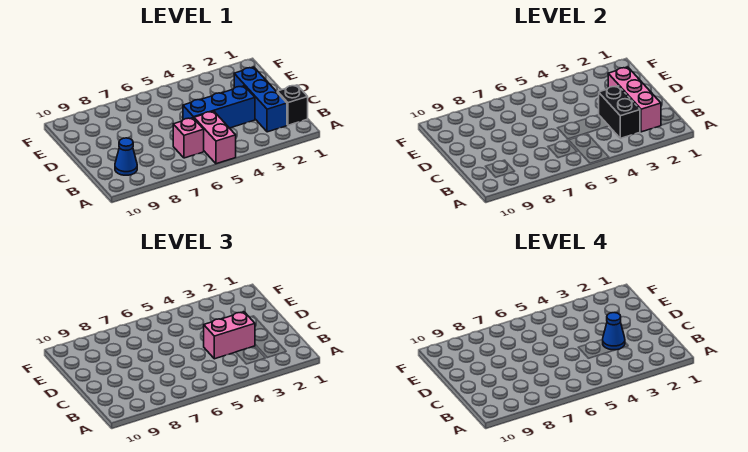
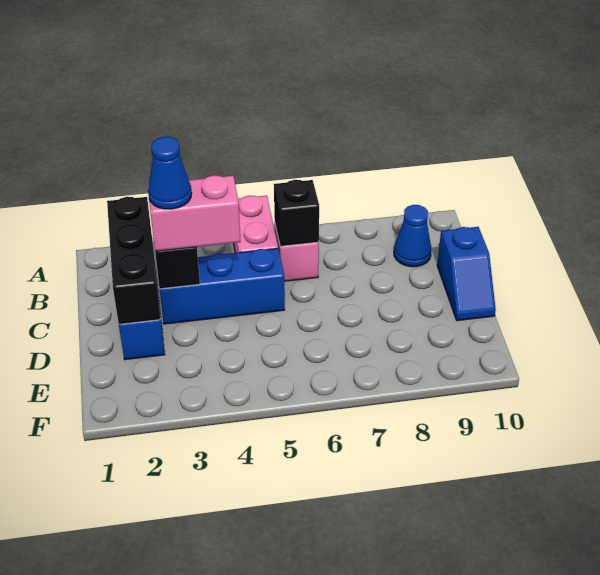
black brick B1 level 1 -> black brick B6 level 2
pink brick B2:D2 level 2 -> black brick B2:D2 level 2
none -> blue slope C10:D10 level 1 top C

